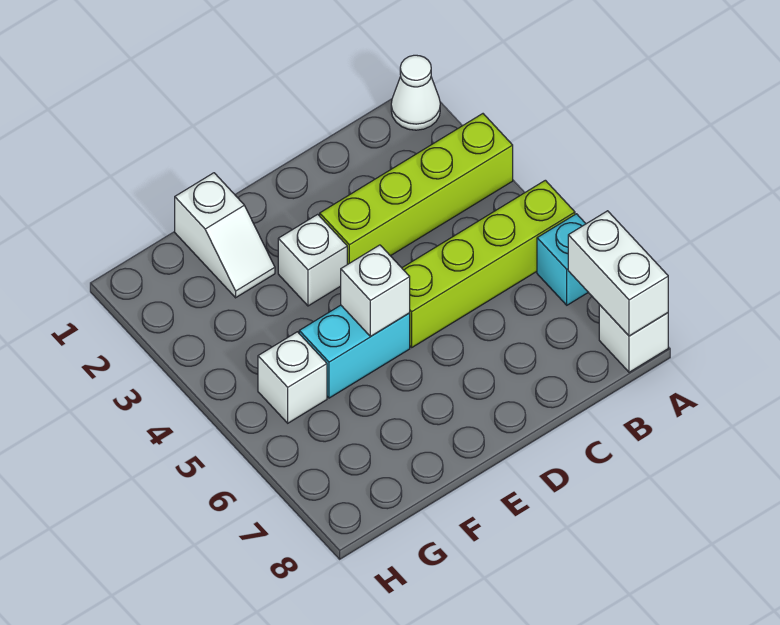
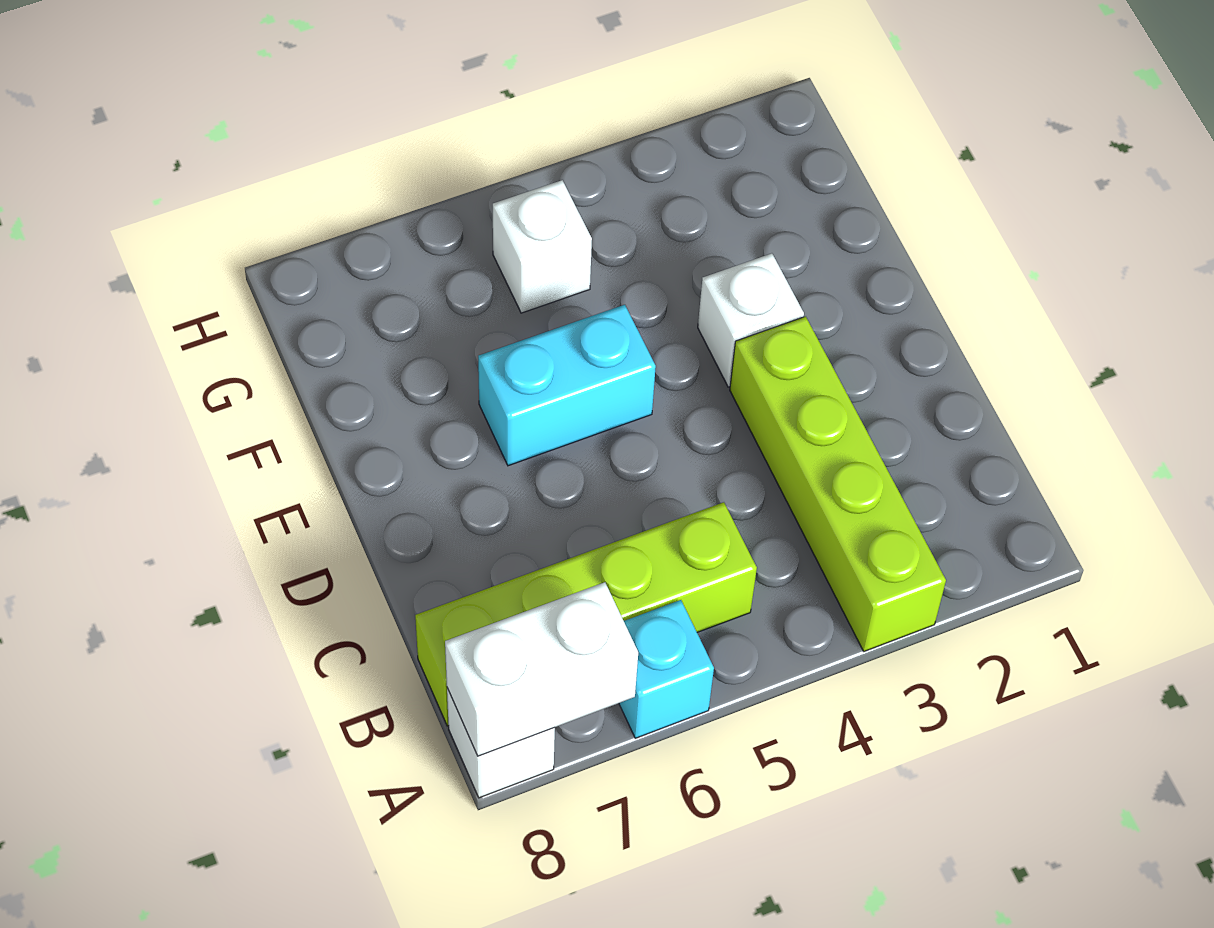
white cone A1 level 1 -> none
lime brick A5:D5 level 1 -> lime brick B5:B8 level 1
cyan brick E5:F5 level 1 -> cyan brick E5:E6 level 1
white brick E5 level 2 -> none
white slope F1:F2 level 1 top 1 -> none

